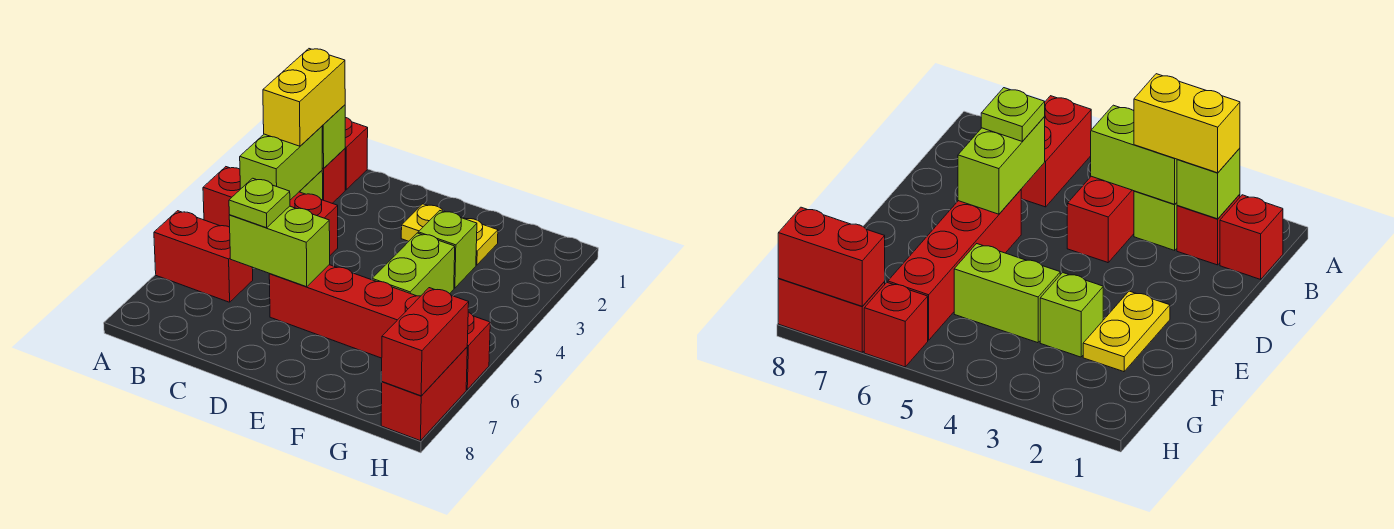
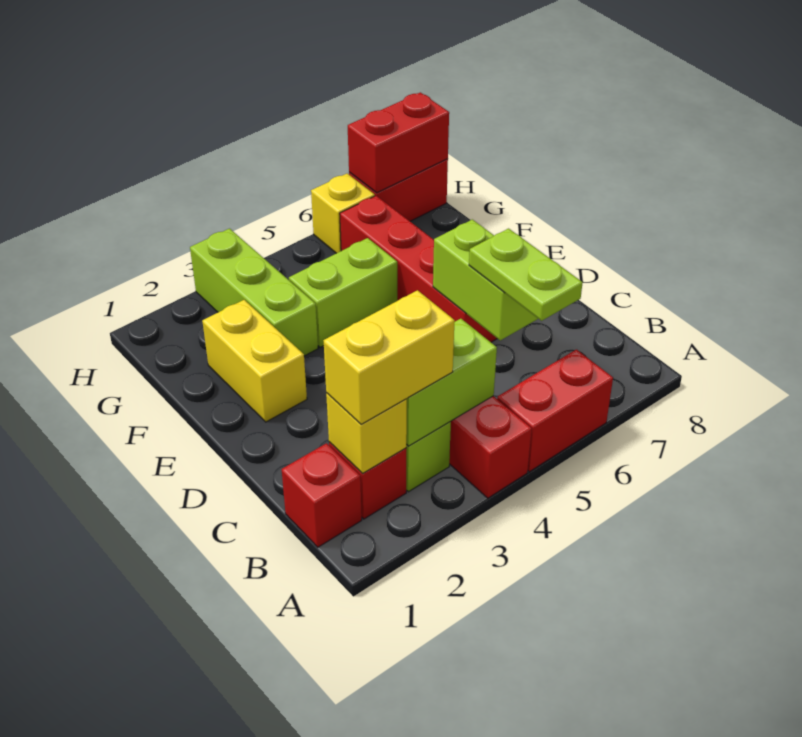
red brick A6:B6 level 1 -> red brick A5:A6 level 1
lime brick B2 level 2 -> yellow brick B2 level 2
lime plate C6 level 3 -> lime plate B6:C6 level 3
yellow plate E2:F2 level 1 -> yellow brick E2:F2 level 1
lime brick F3 level 1 -> lime brick F3:H3 level 1
red brick H6 level 1 -> yellow brick H6 level 1

